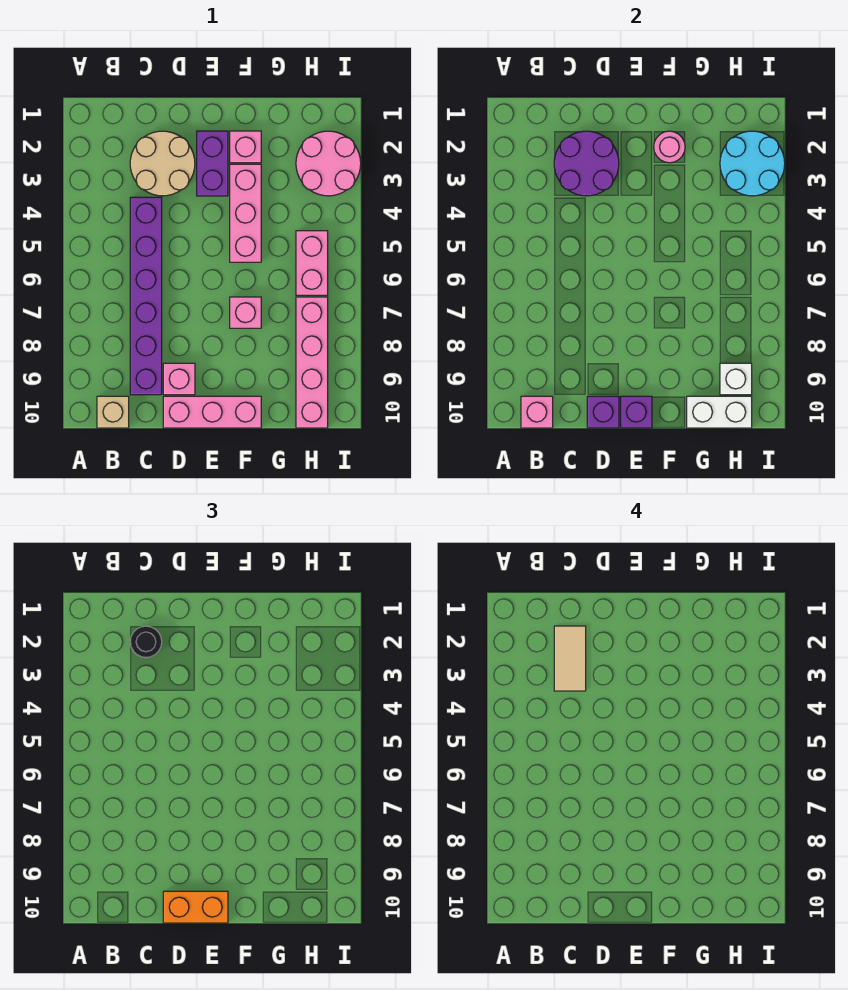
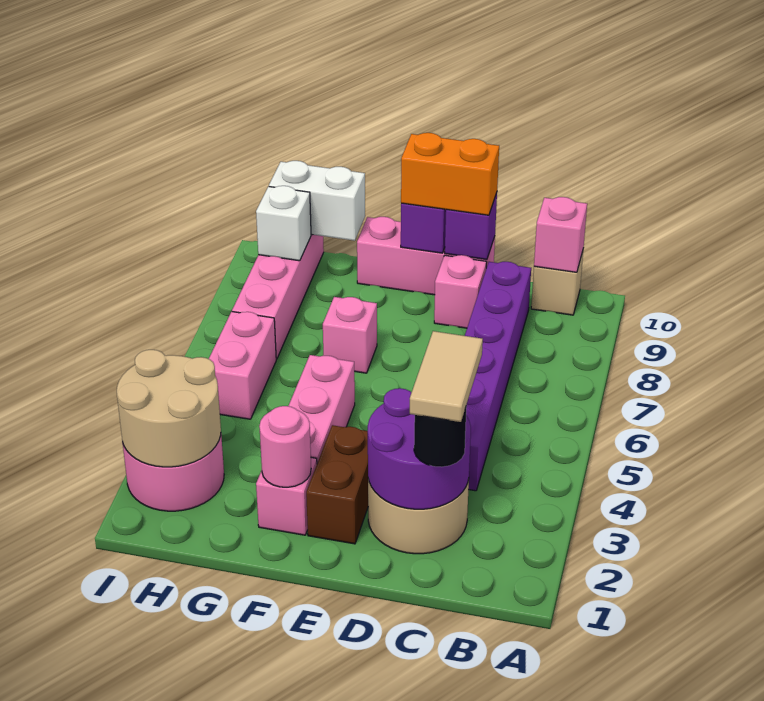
purple brick E2:E3 level 1 -> brown brick E2:E3 level 1
cyan round brick H2:I3 level 2 -> tan round brick H2:I3 level 2

